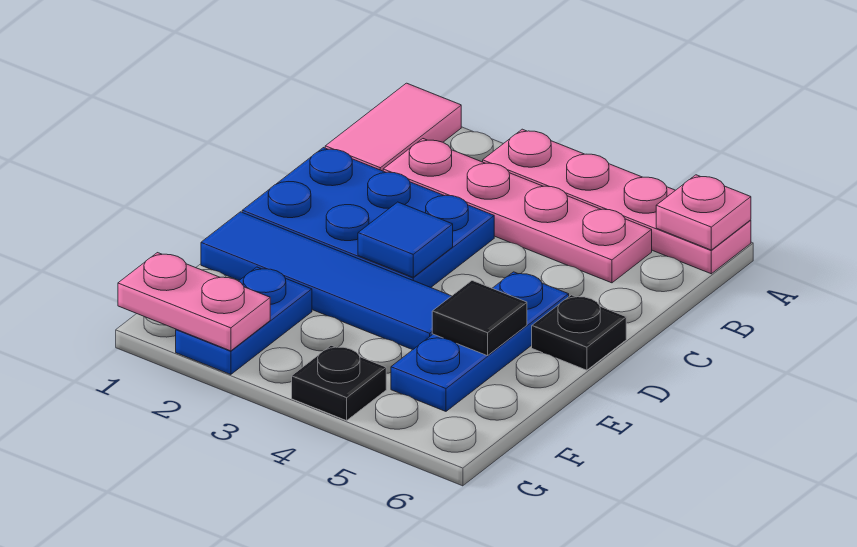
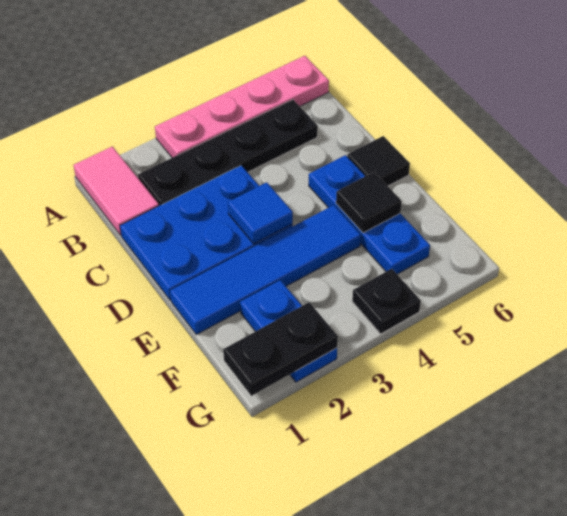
pink plate A6 level 2 -> none
pink plate B2:B5 level 1 -> black plate B2:B5 level 1
black plate D6 level 1 -> black tile D6 level 1
pink plate G1:G2 level 2 -> black plate G1:G2 level 2

